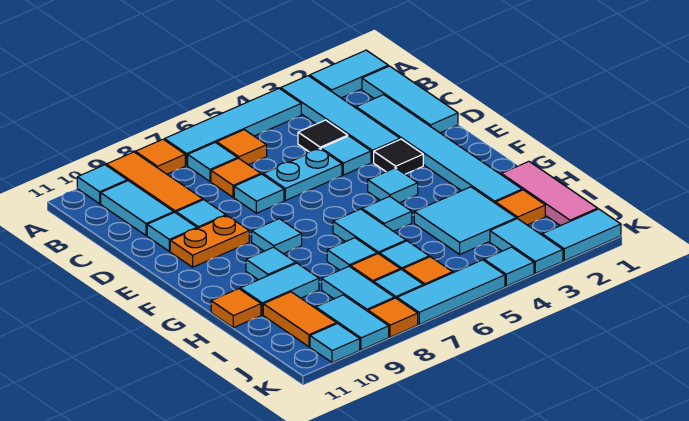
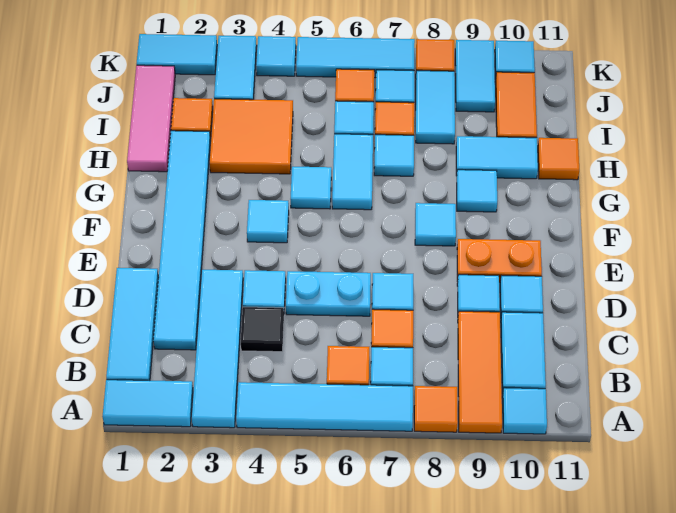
black tile E3 level 1 -> none
cyan tile H3:I4 level 1 -> orange tile H3:I4 level 1

